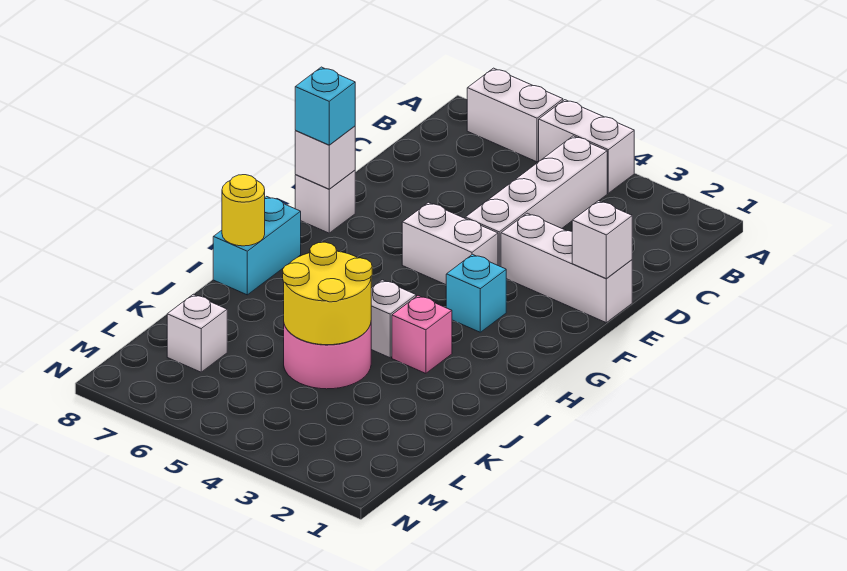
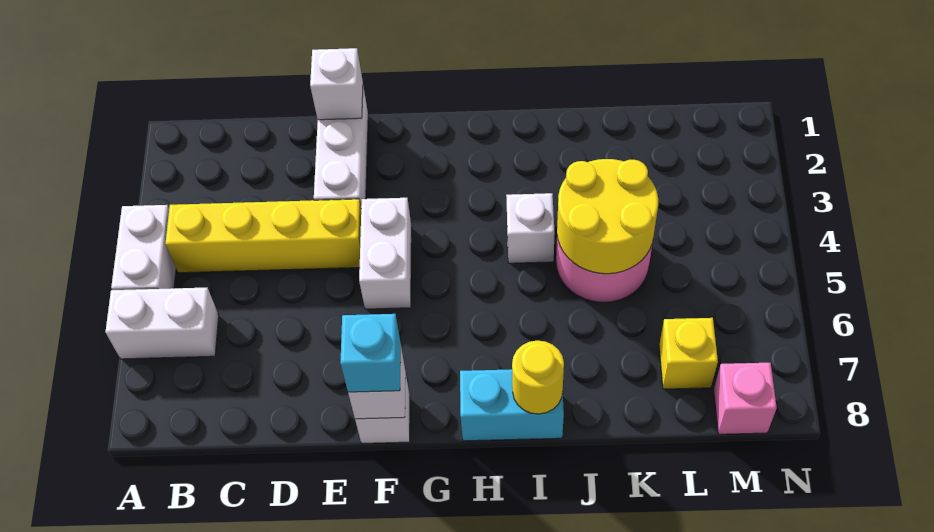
white brick A6:A7 level 1 -> white brick A6:B6 level 1
white brick B4:E4 level 1 -> yellow brick B4:E4 level 1
cyan brick G3 level 1 -> none
pink brick I3 level 1 -> pink brick M8 level 1
white brick L7 level 1 -> yellow brick L7 level 1

